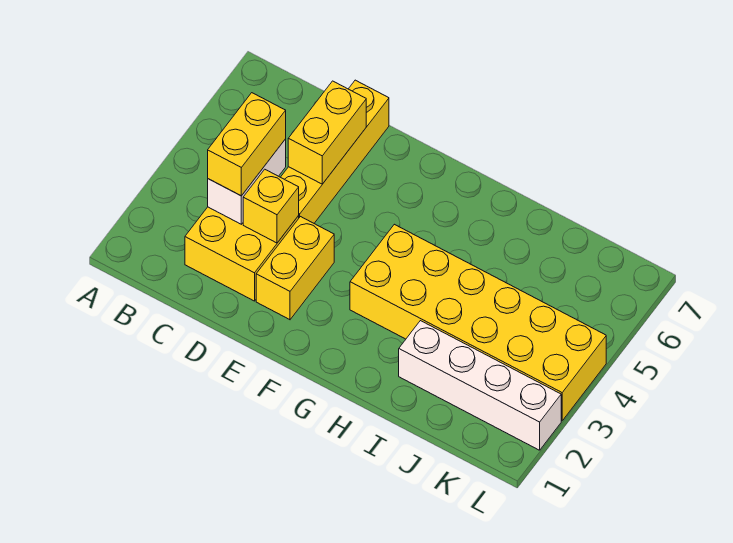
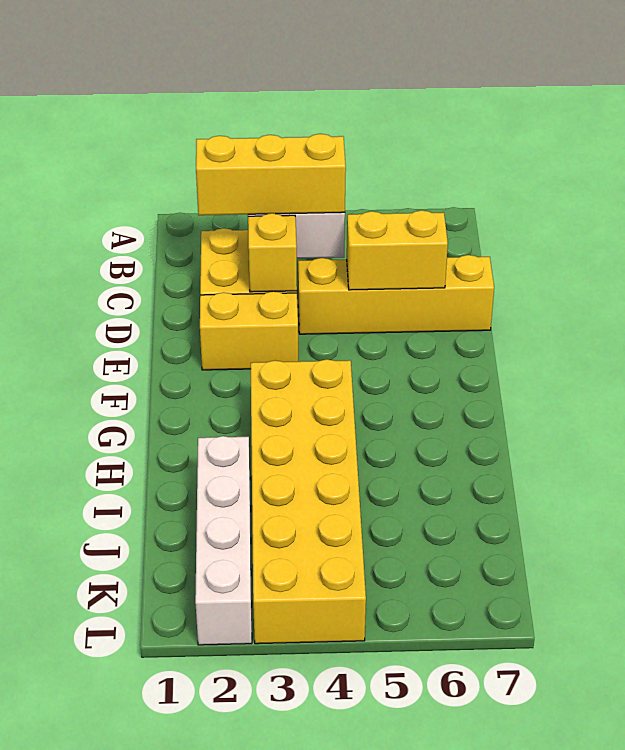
yellow brick C3:C4 level 3 -> yellow brick C2:C4 level 3

